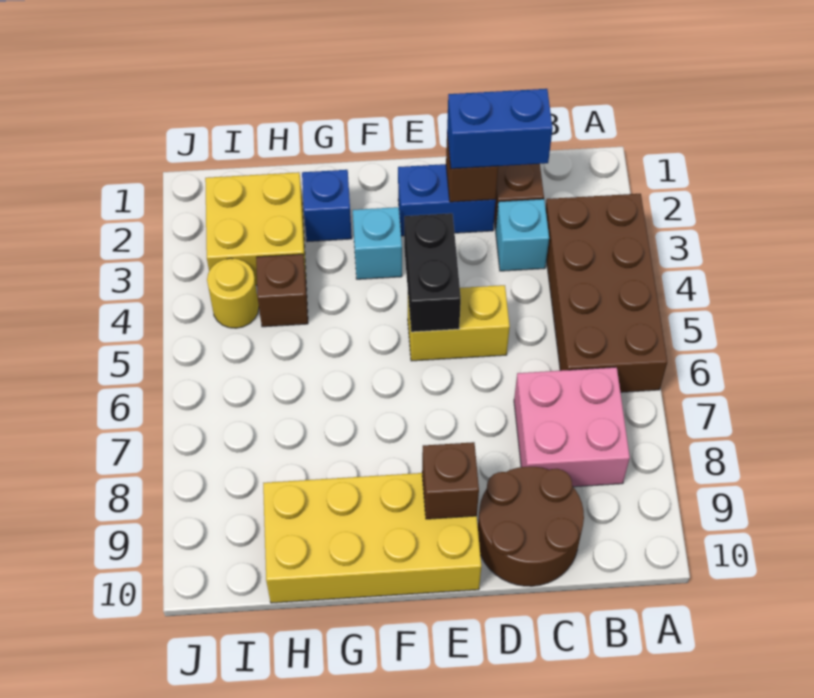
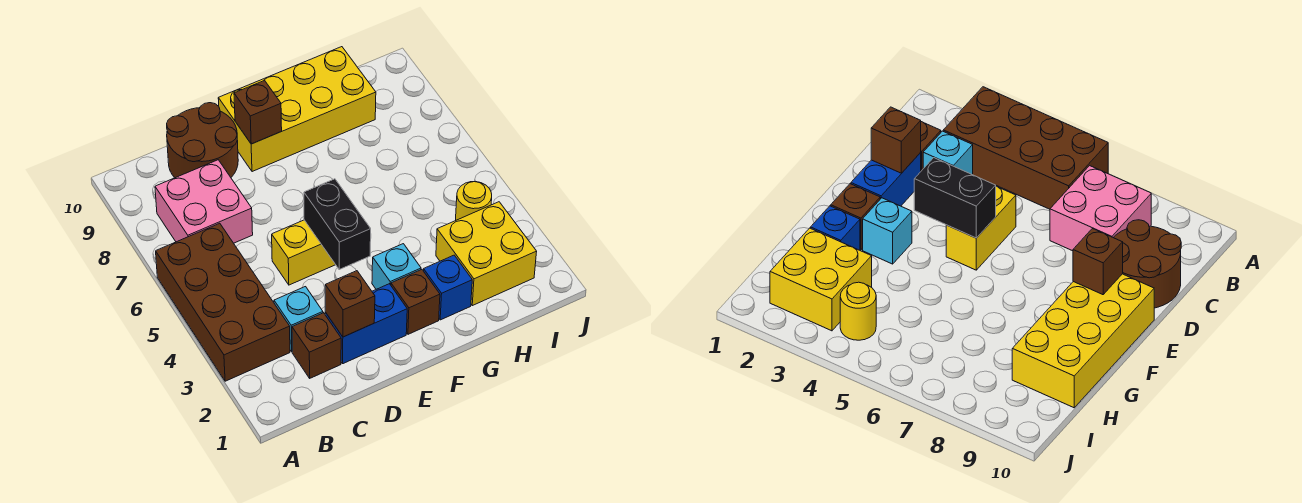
blue brick C2:D2 level 3 -> none
brown brick H4 level 1 -> brown brick F2 level 1

